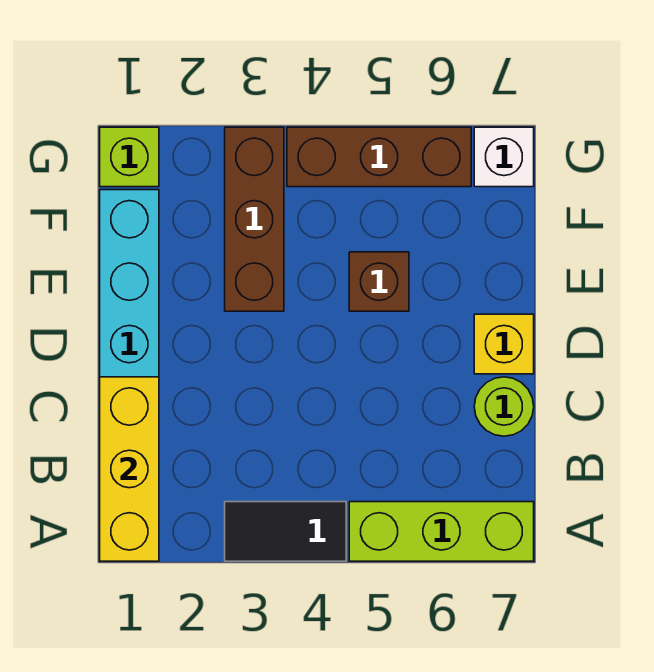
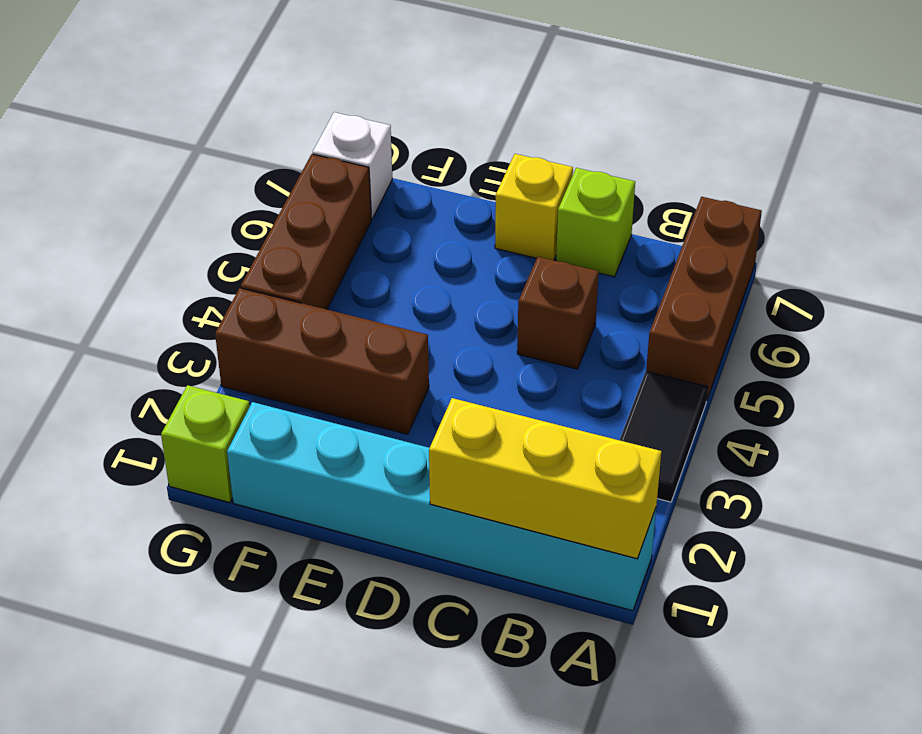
lime brick A5:A7 level 1 -> brown brick A5:A7 level 1
lime round brick C7 level 1 -> lime brick C7 level 1
brown brick E5 level 1 -> brown brick C5 level 1

